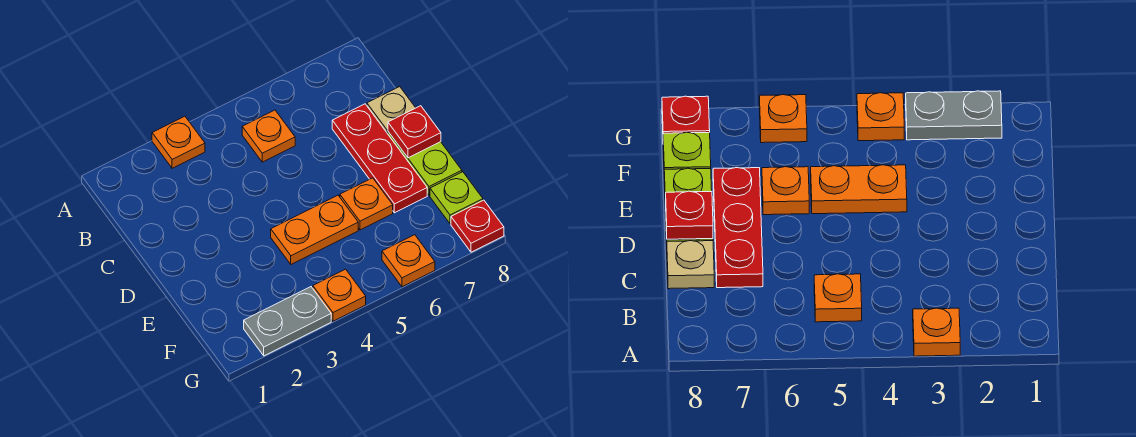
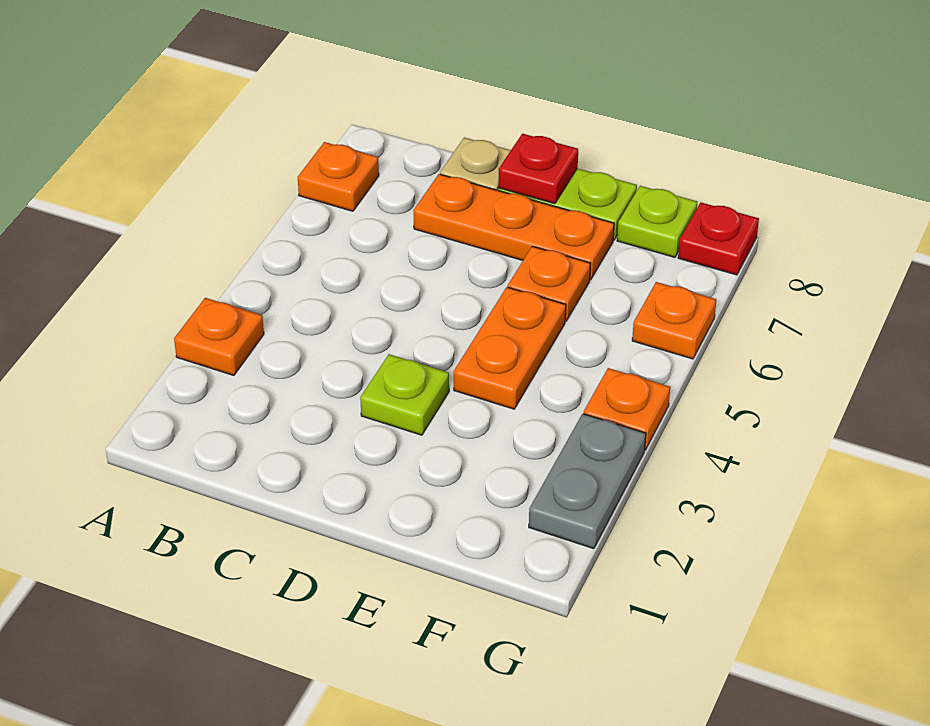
orange plate B5 level 1 -> orange plate A7 level 1
red plate C7:E7 level 1 -> orange plate C7:E7 level 1
none -> lime plate D3 level 1

